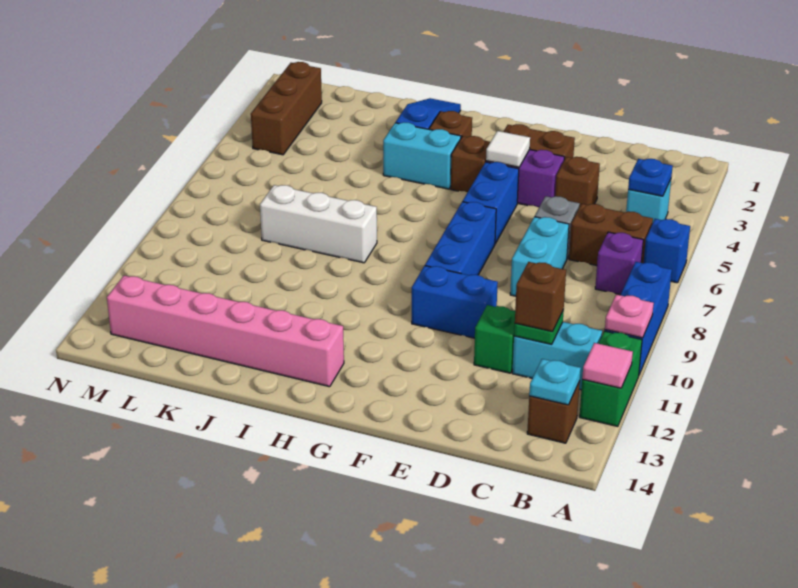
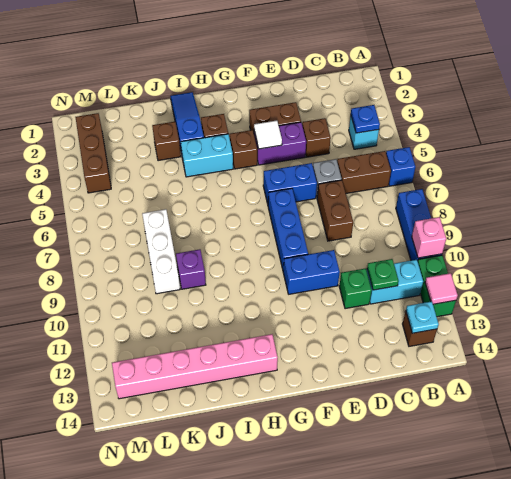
pink plate A10 level 2 -> pink brick A10 level 2
purple brick B7 level 1 -> purple brick J9 level 1
brown brick C11 level 3 -> brown brick J3 level 1
cyan brick D7:D8 level 1 -> brown brick D7:D8 level 1
blue brick F5:F6 level 1 -> blue brick E6:F6 level 1
white brick I8:K8 level 1 -> white brick K7:K9 level 1

